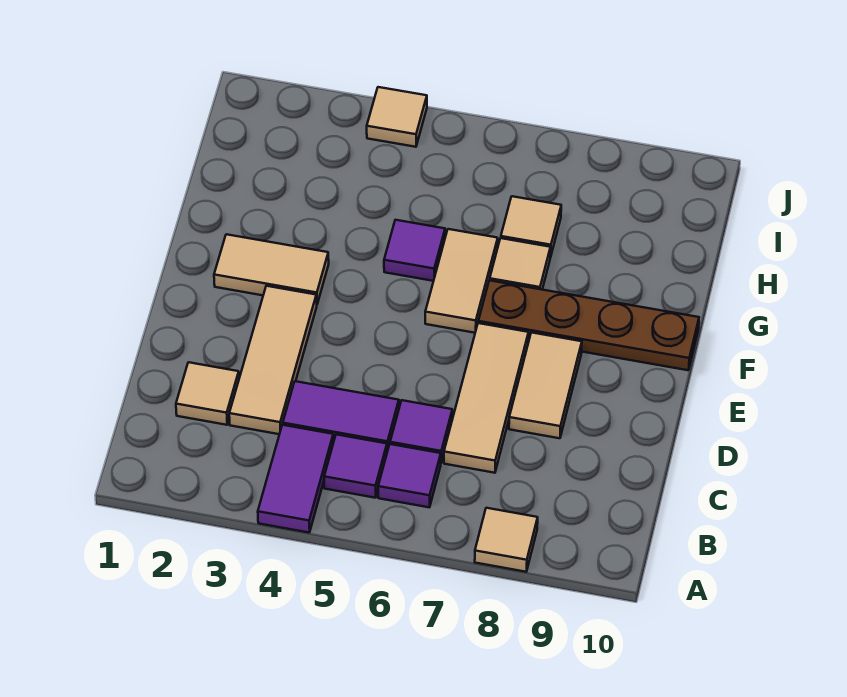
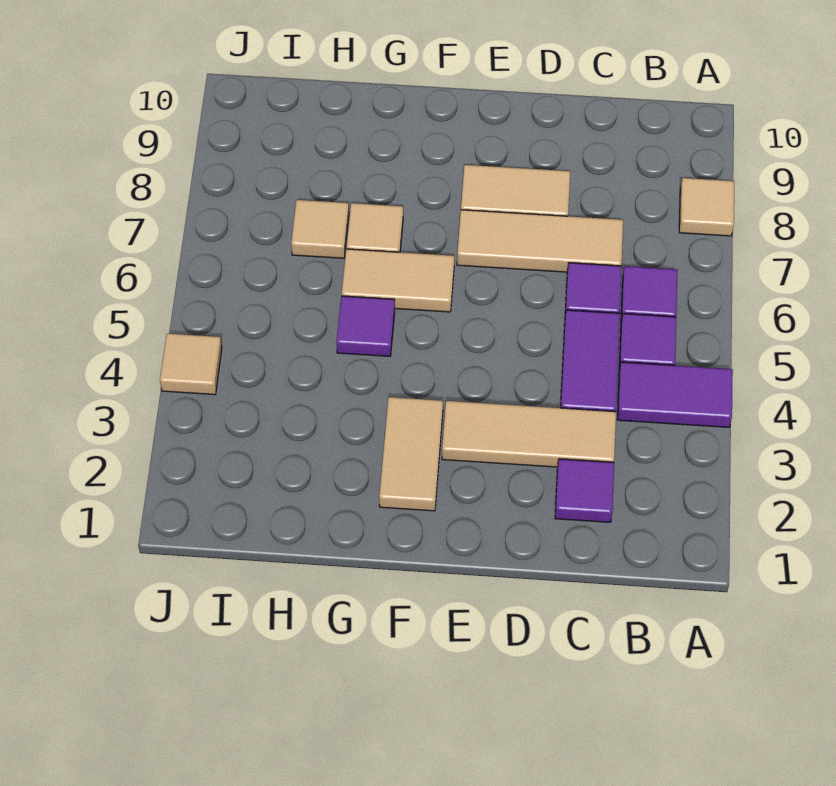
tan tile C2 level 1 -> purple tile C2 level 1
brown plate F7:F10 level 1 -> none

